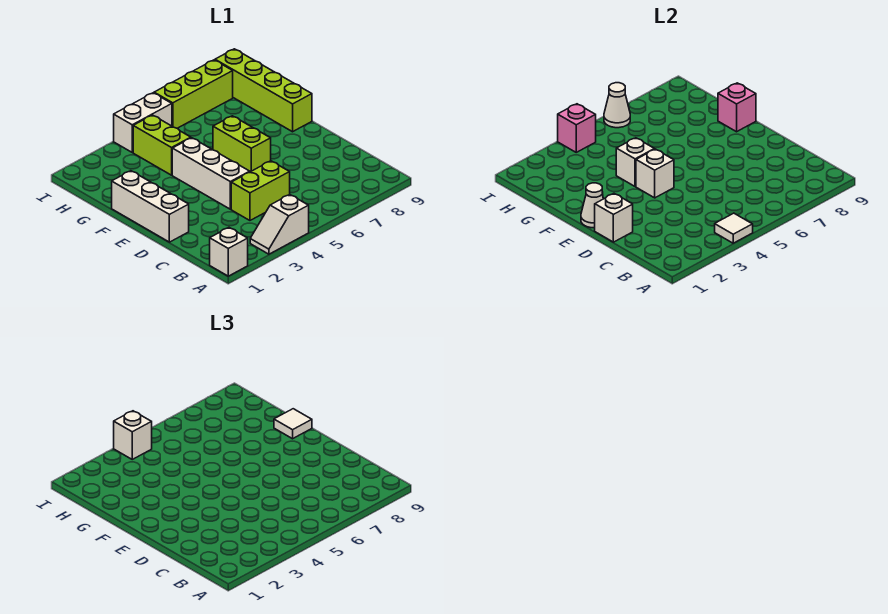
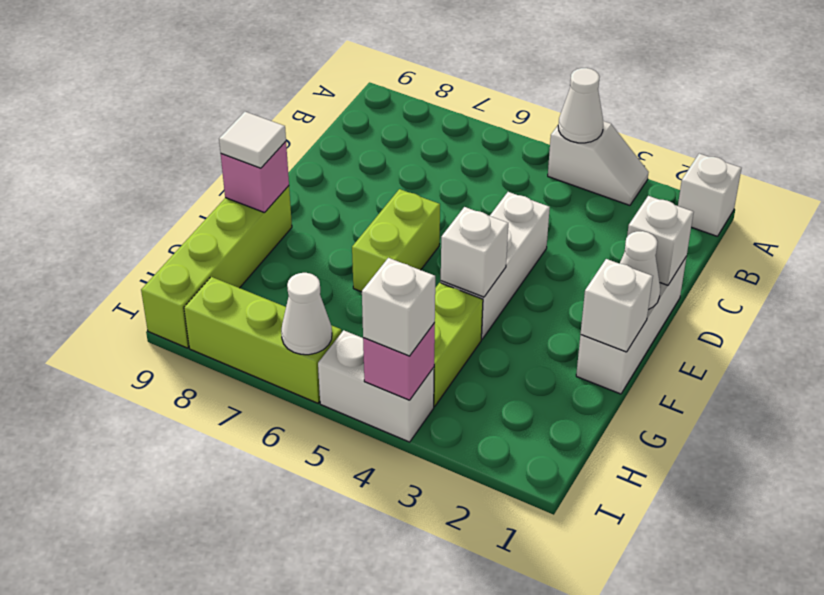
white tile A4 level 2 -> white cone A4 level 2
lime brick C4:C5 level 1 -> none
white brick E4 level 2 -> white brick F1 level 2

